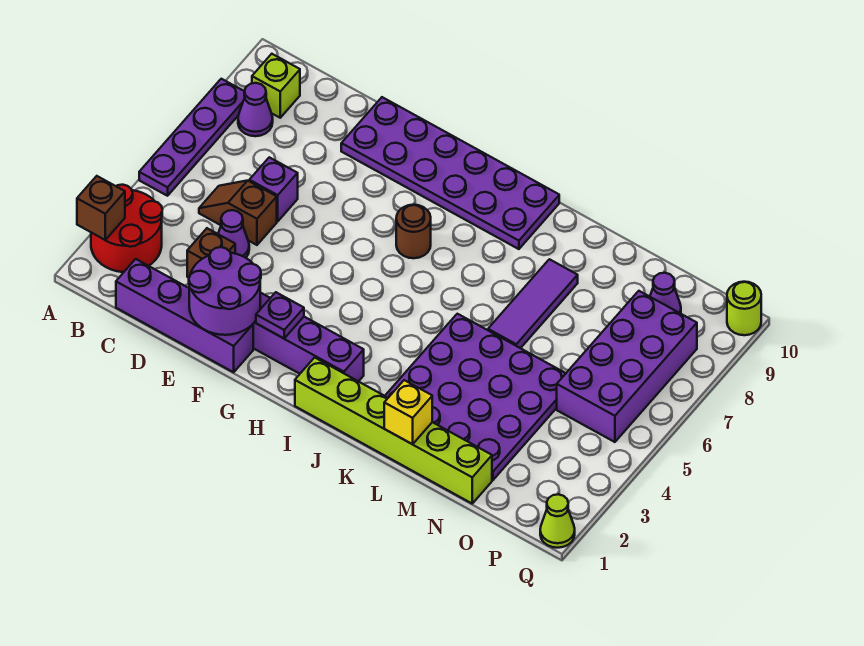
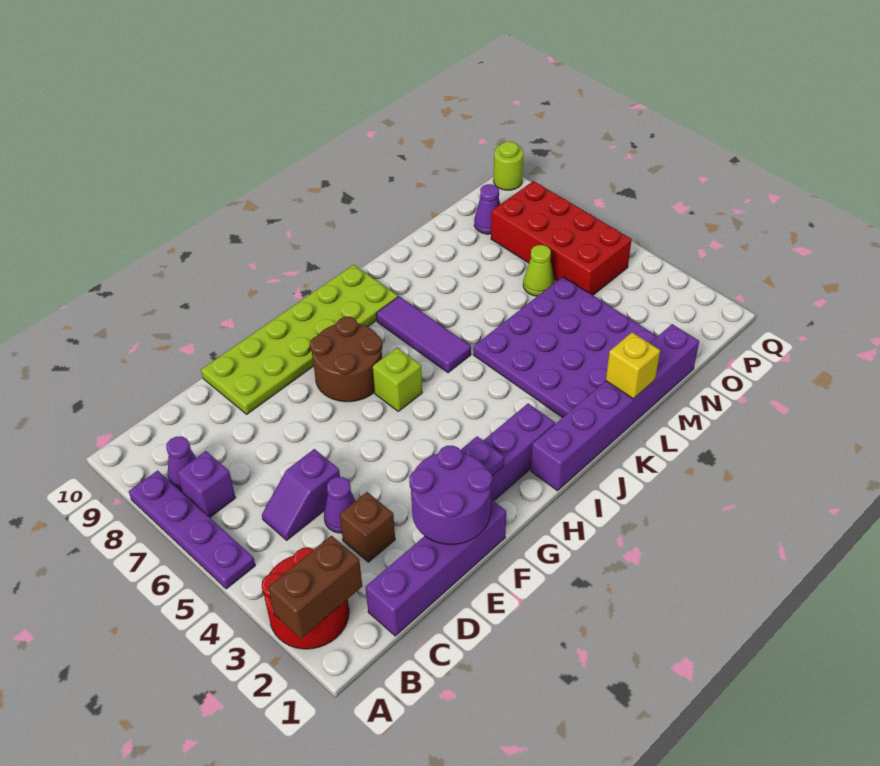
brown brick A2 level 2 -> brown brick A2:B2 level 2
lime brick B9 level 1 -> lime brick H6 level 1
brown slope C5:D5 level 1 top D -> purple slope C5:D5 level 1 top D
purple brick D6 level 1 -> purple brick B7 level 1
purple plate E9:J10 level 1 -> lime plate E9:J10 level 1
brown round brick H7 level 1 -> brown round brick G7:H8 level 1
lime brick I1:N1 level 1 -> purple brick I1:N1 level 1
purple tile L6:L8 level 1 -> purple tile J6:J8 level 1
purple brick O5:P8 level 1 -> red brick O5:P8 level 1
lime cone Q1 level 1 -> lime cone N6 level 1

